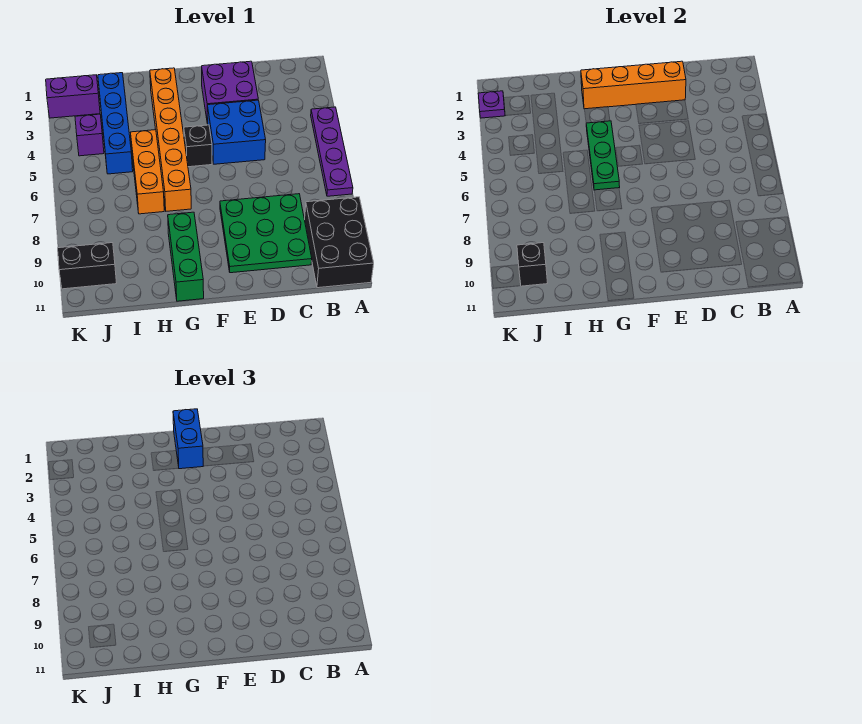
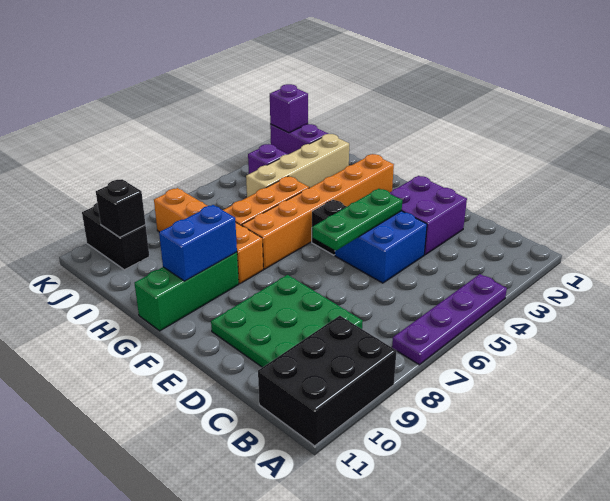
orange brick D2:G2 level 2 -> orange brick G8:J8 level 1
blue brick F1:F2 level 3 -> blue brick G9:G10 level 2
green plate G4:G6 level 2 -> green plate E4:E6 level 2
blue brick I2:I5 level 1 -> tan brick I2:I5 level 1
purple plate K2 level 2 -> purple brick K2 level 2

